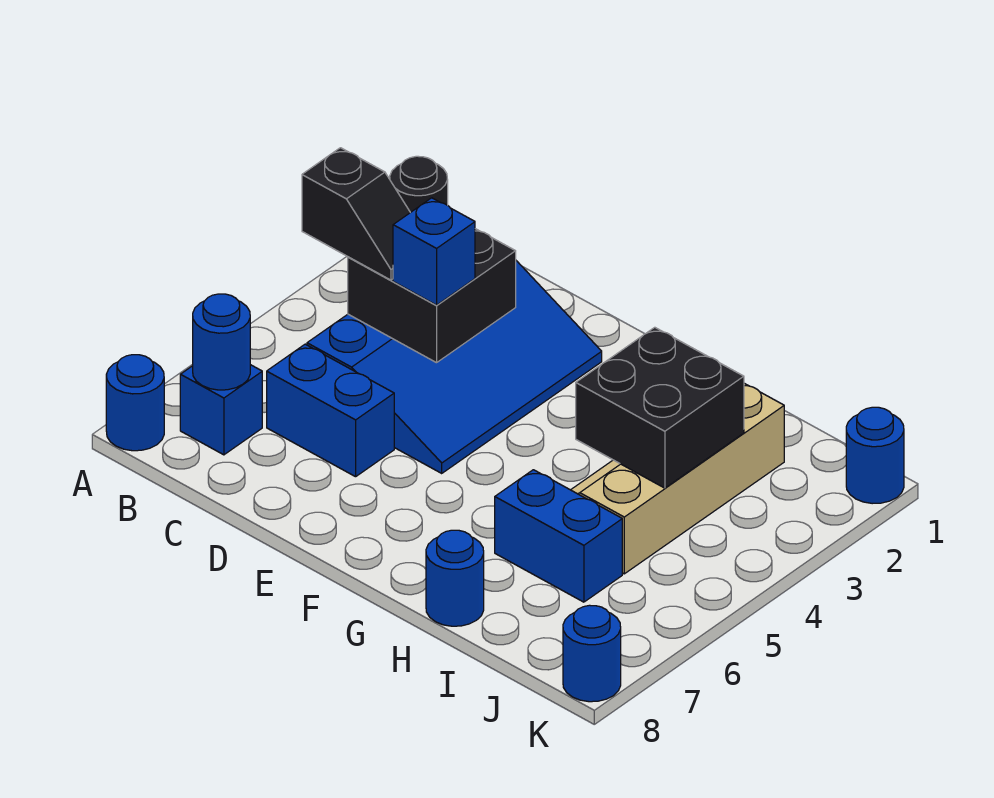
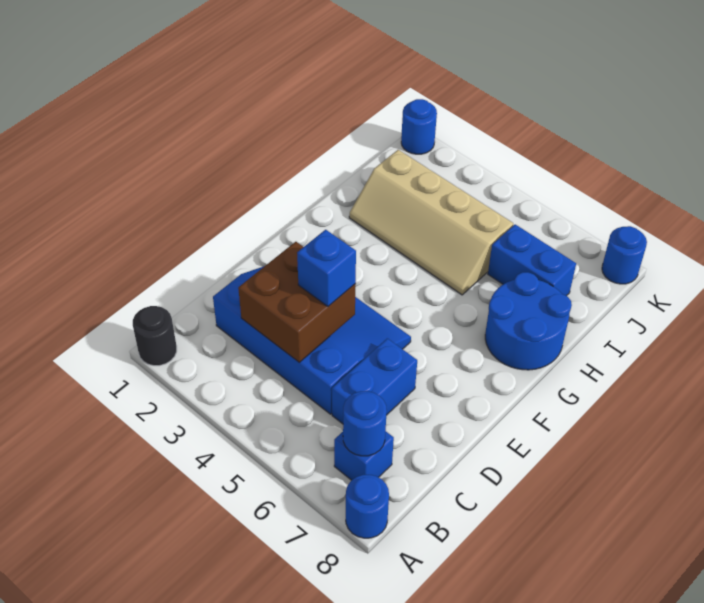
black slope B4:C4 level 3 top B -> none
black brick C3:D4 level 2 -> brown brick C3:D4 level 2
black brick H3:I4 level 2 -> none
blue brick H6:I6 level 1 -> blue brick I6:I7 level 1
blue round brick H8 level 1 -> blue round brick G7:H8 level 1

